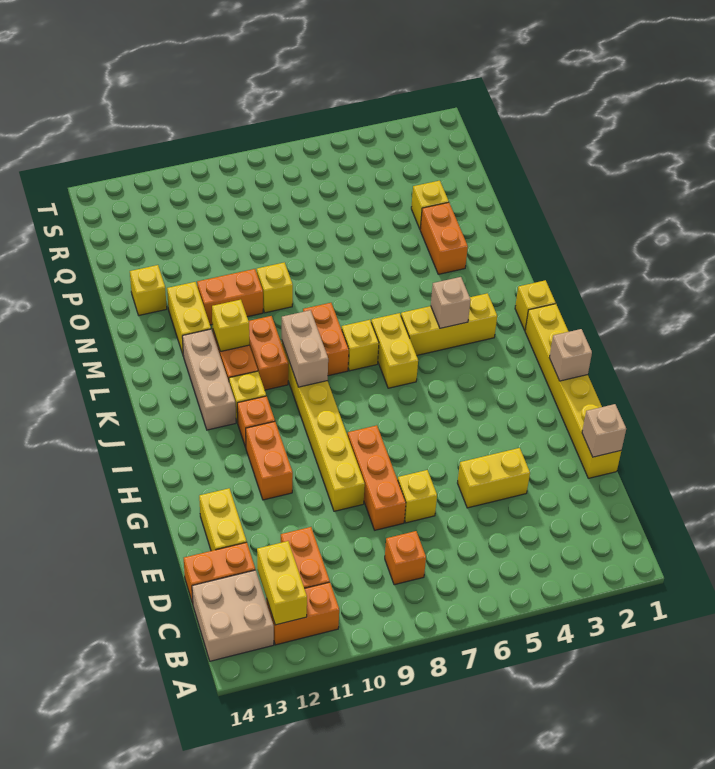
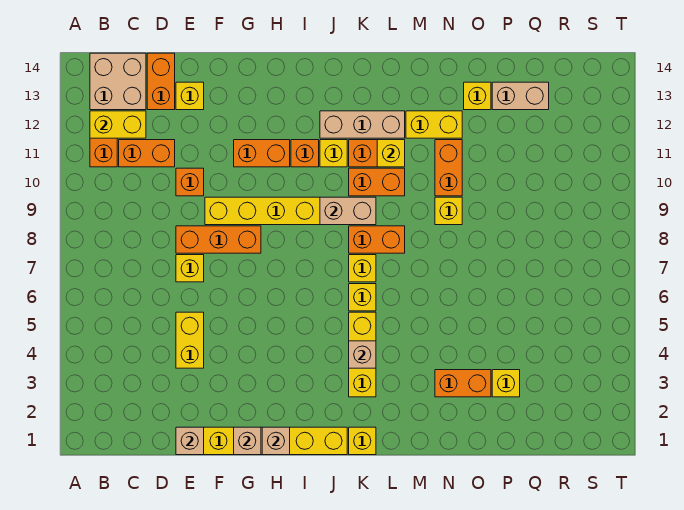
orange brick C8 level 1 -> orange brick E10 level 1
yellow brick E13:F13 level 1 -> yellow brick E13 level 1
none -> tan brick G1 level 2
yellow brick J6:K6 level 1 -> yellow brick K6 level 1
none -> tan brick P13:Q13 level 1

